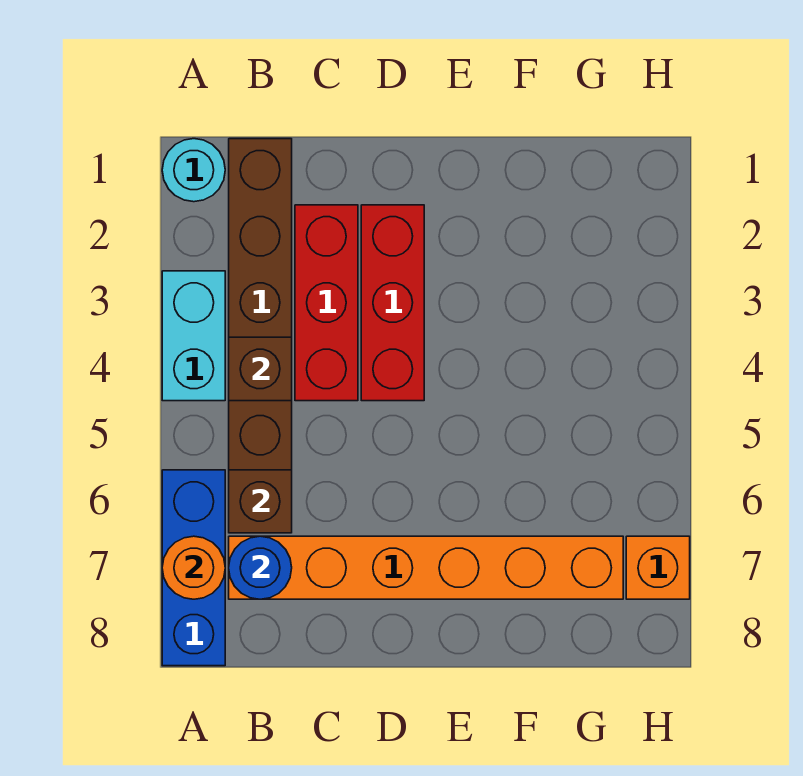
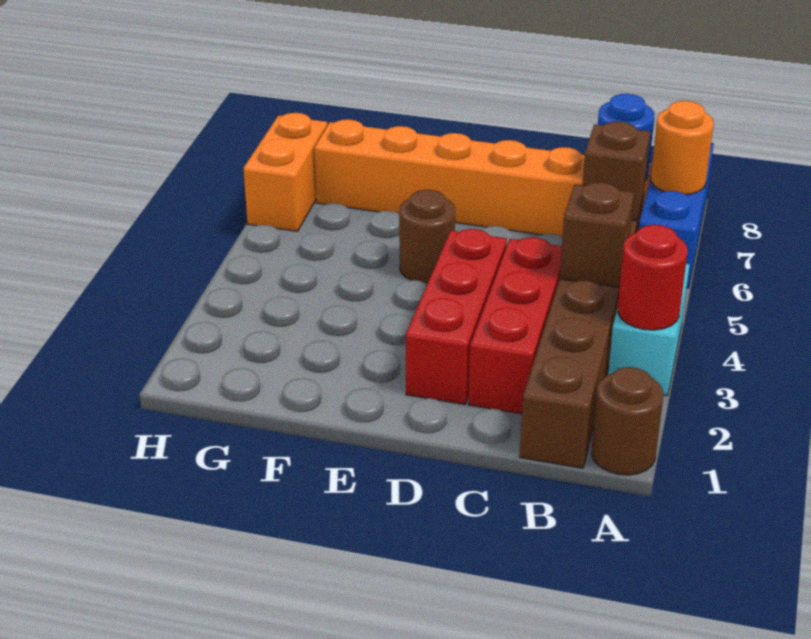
cyan round brick A1 level 1 -> brown round brick A1 level 1
none -> red round brick A3 level 2
none -> brown round brick E5 level 1
orange brick H7 level 1 -> orange brick H6:H7 level 1

